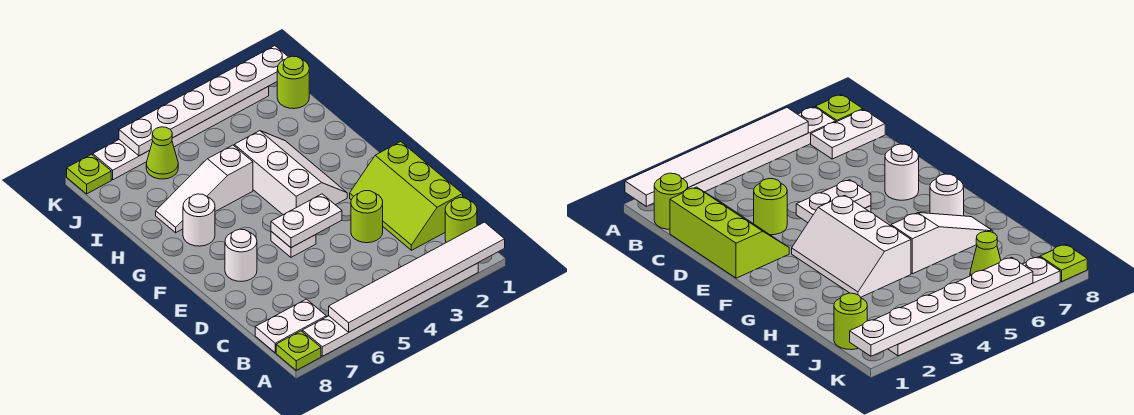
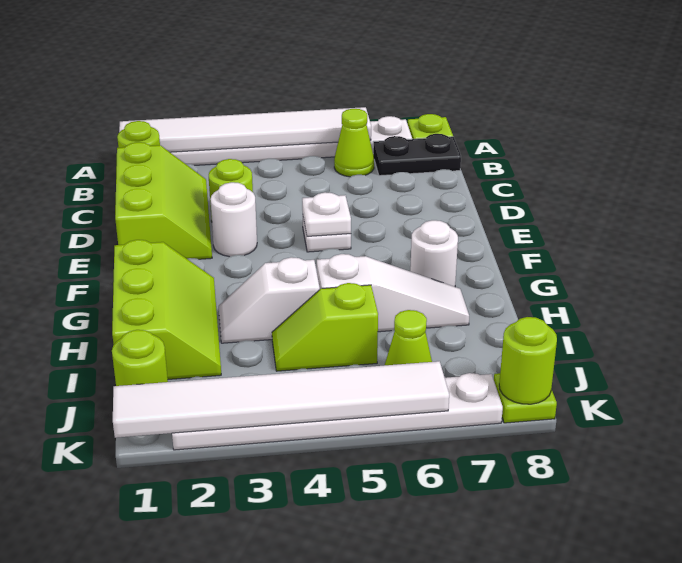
none -> lime cone B6 level 1
white plate B7:B8 level 1 -> black plate B7:B8 level 1
white plate E4:E5 level 2 -> white plate E5 level 2
white round brick E7 level 1 -> white round brick E3 level 1
white slope F3:H4 level 1 top 4 -> white slope H3:H4 level 1 top 4
none -> lime slope G1:I2 level 1 top 1
none -> lime slope I4:I5 level 1 top 5
white plate K1:K6 level 2 -> white tile K1:K6 level 2
none -> lime round brick K8 level 2

